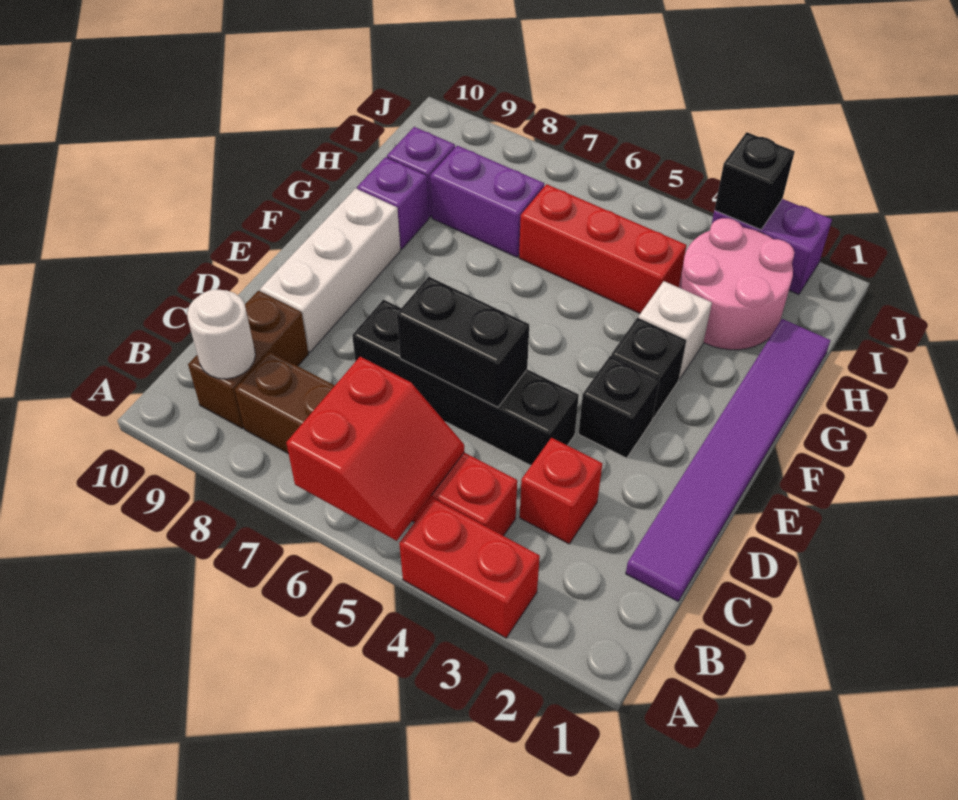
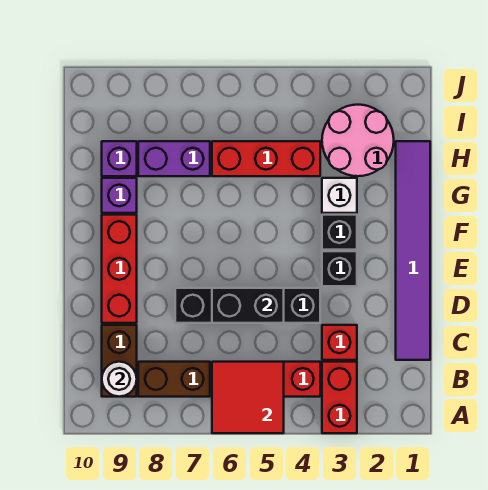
red brick A3:A4 level 1 -> red brick A3:B3 level 1
red slope A5:B6 level 2 top 6 -> red tile A5:B6 level 2
white brick D9:F9 level 1 -> red brick D9:F9 level 1
purple brick J2:J3 level 1 -> none
black brick J3 level 2 -> none

